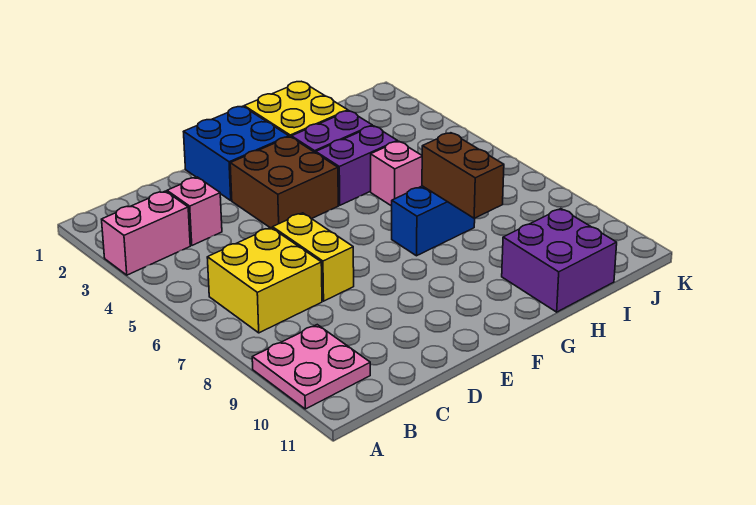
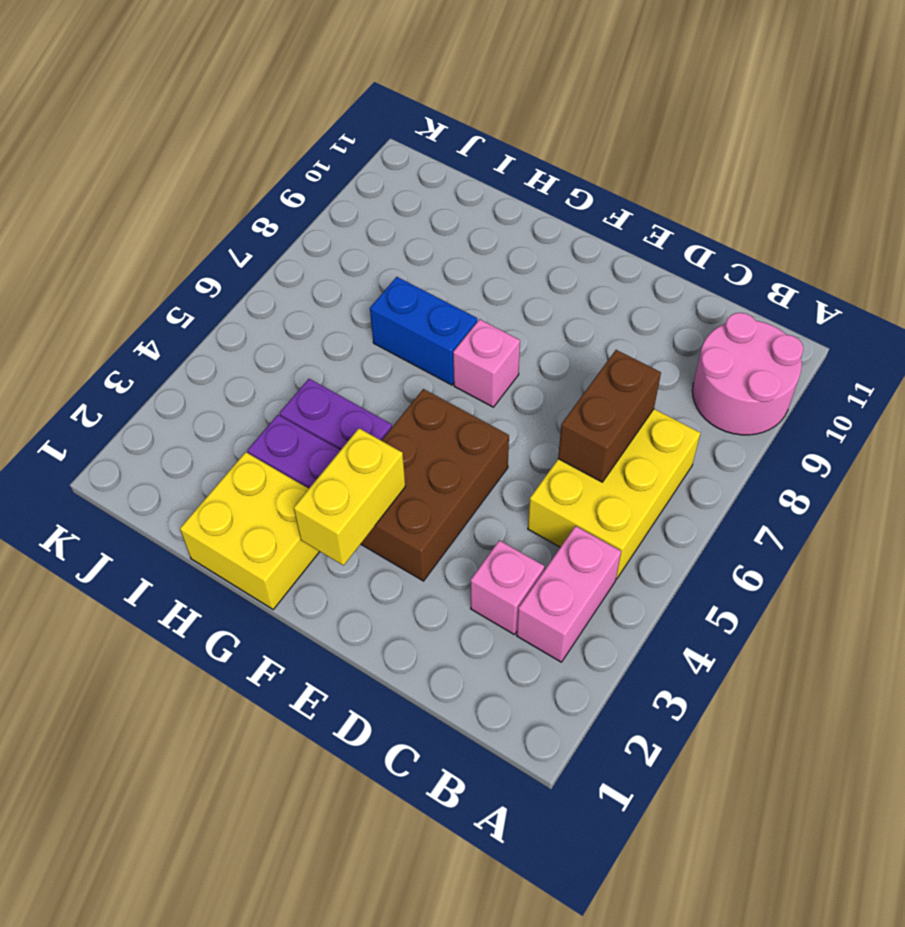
pink brick A3:B3 level 1 -> pink brick B3:B4 level 1
pink plate A9:B10 level 1 -> pink round brick A9:B10 level 1
yellow brick B6:C7 level 1 -> yellow brick B5:C7 level 1
yellow brick D6:D7 level 1 -> yellow brick F2:F3 level 2
blue brick E1:F2 level 1 -> none
brown brick E3:F4 level 1 -> brown brick E3:F5 level 1
pink brick H5 level 1 -> pink brick F7 level 1
brown brick H7:H8 level 2 -> brown brick C6:C7 level 2
purple brick H10:I11 level 1 -> none

